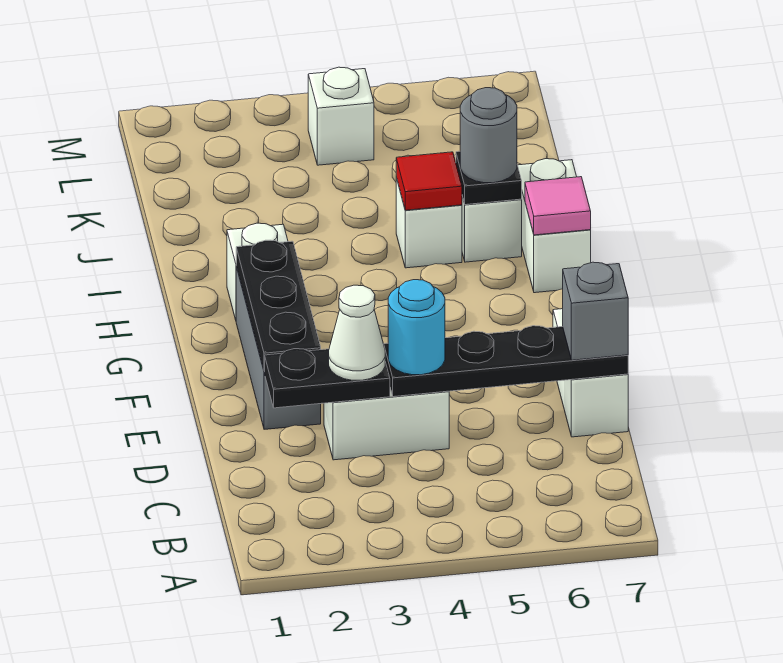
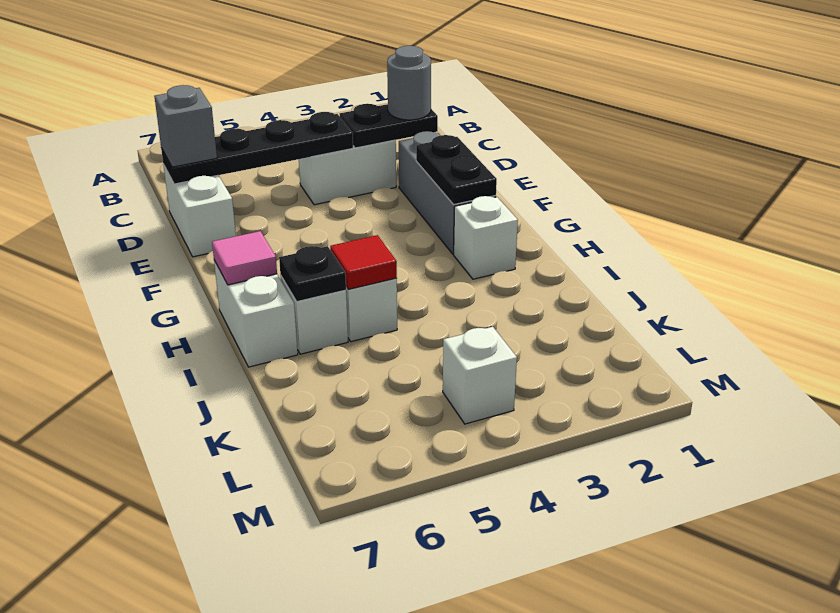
white cone D3 level 3 -> none
cyan round brick D4 level 3 -> none
black plate E2:G2 level 2 -> black plate F2:G2 level 2
grey round brick I6 level 3 -> grey round brick D2 level 3

